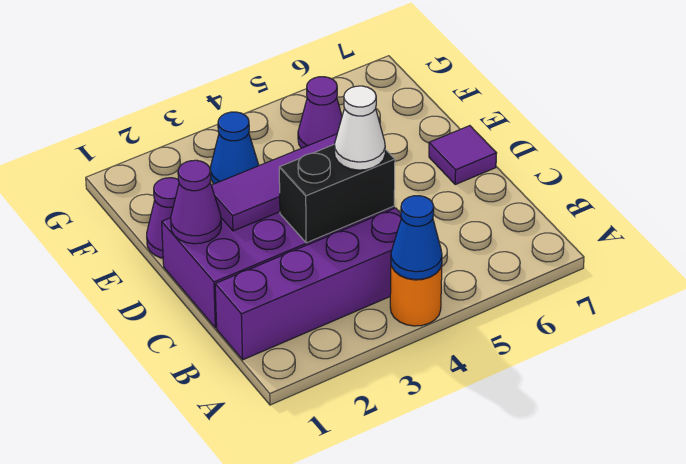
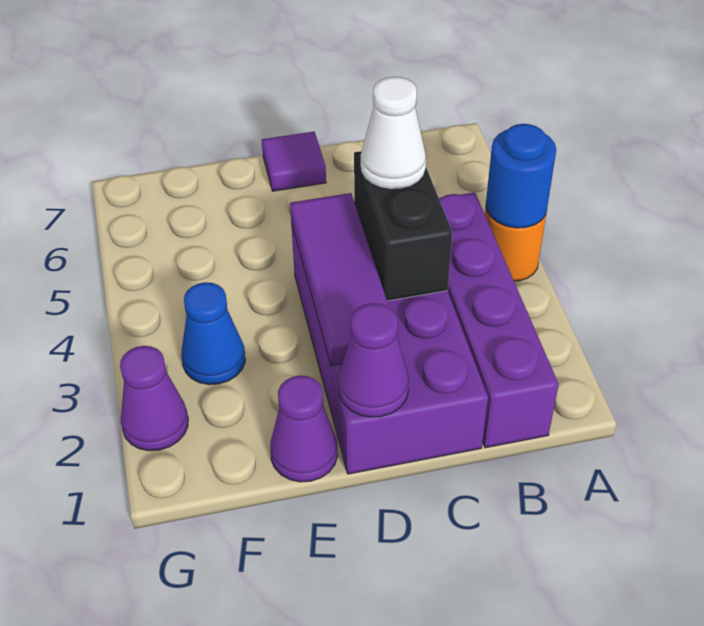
blue cone A4 level 2 -> blue round brick A4 level 2
purple cone F5 level 1 -> purple cone G2 level 1

